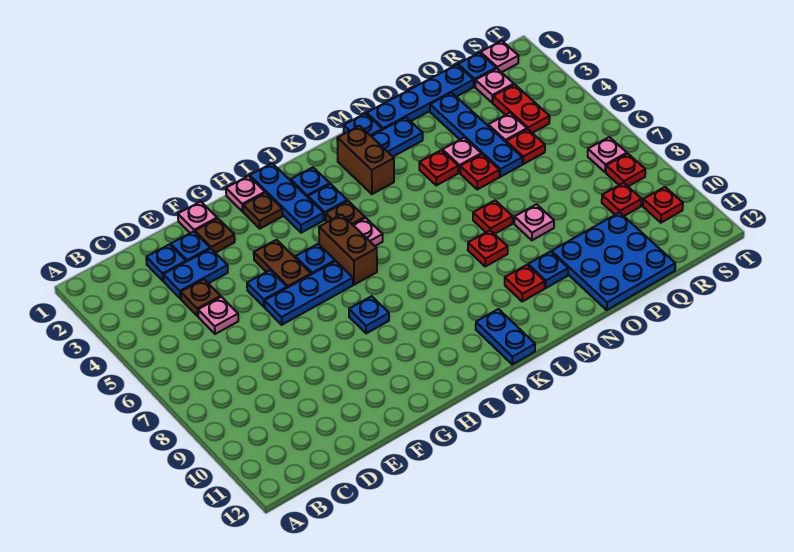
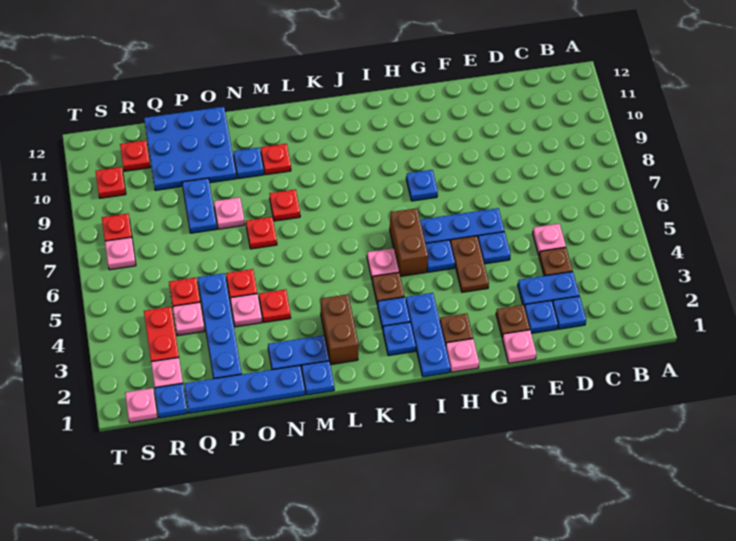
blue plate K11:K12 level 1 -> blue plate P8:P9 level 1
red plate R9 level 1 -> red plate R11 level 1

